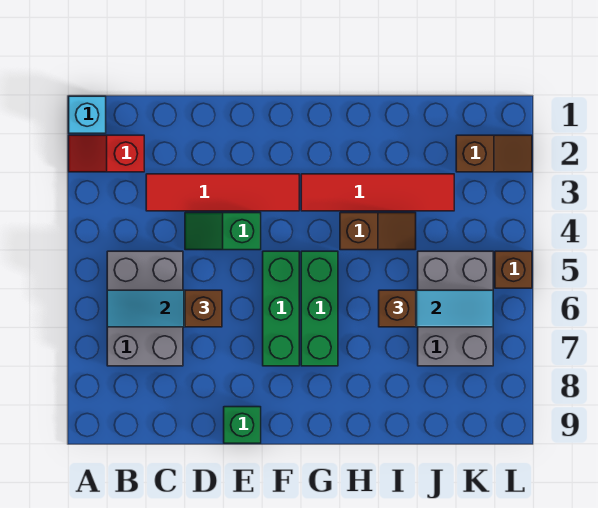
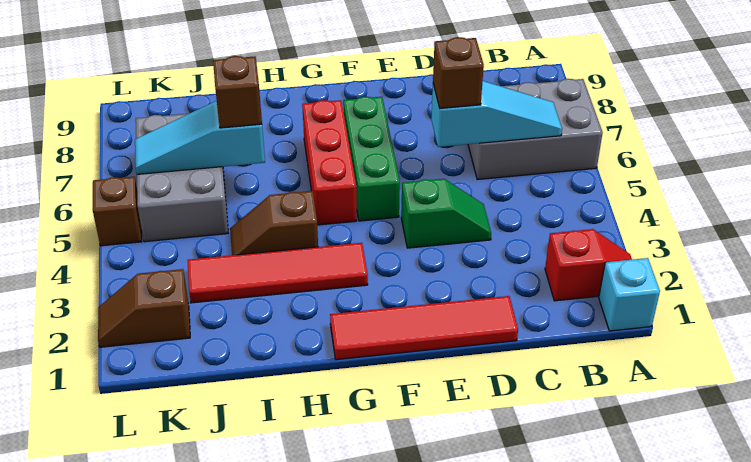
grey brick B5:C7 level 1 -> grey brick A6:C7 level 1
red tile C3:F3 level 1 -> red tile D1:G1 level 1
green brick E9 level 1 -> none
green brick G5:G7 level 1 -> red brick G5:G7 level 1

